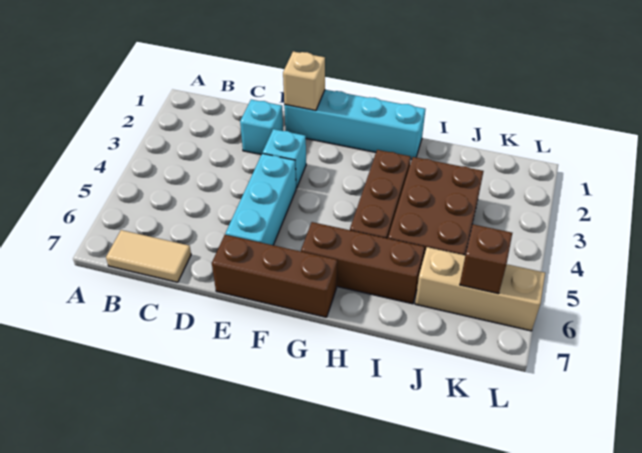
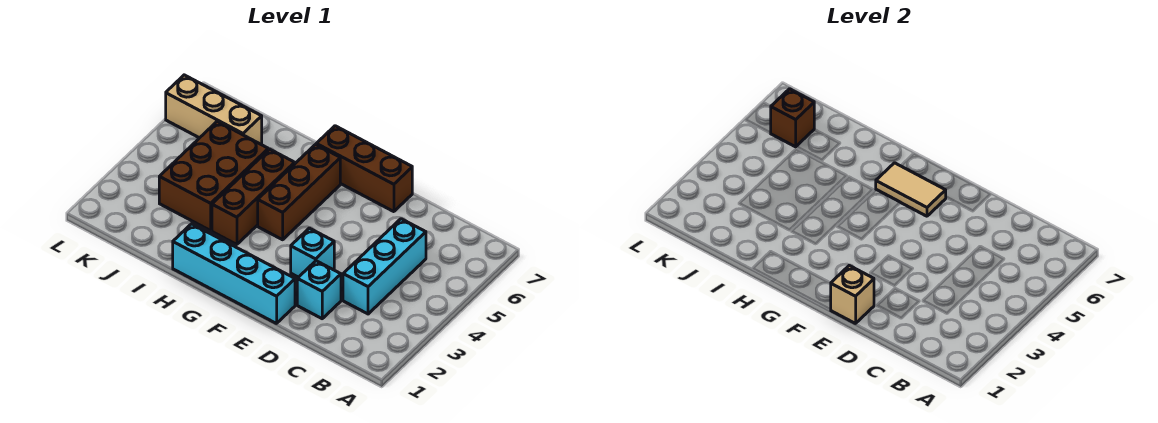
tan tile B7:C7 level 1 -> tan tile F6:G6 level 2
cyan brick E4:E6 level 1 -> cyan brick C3:C5 level 1
brown brick G6:I6 level 1 -> brown brick G4:G6 level 1

